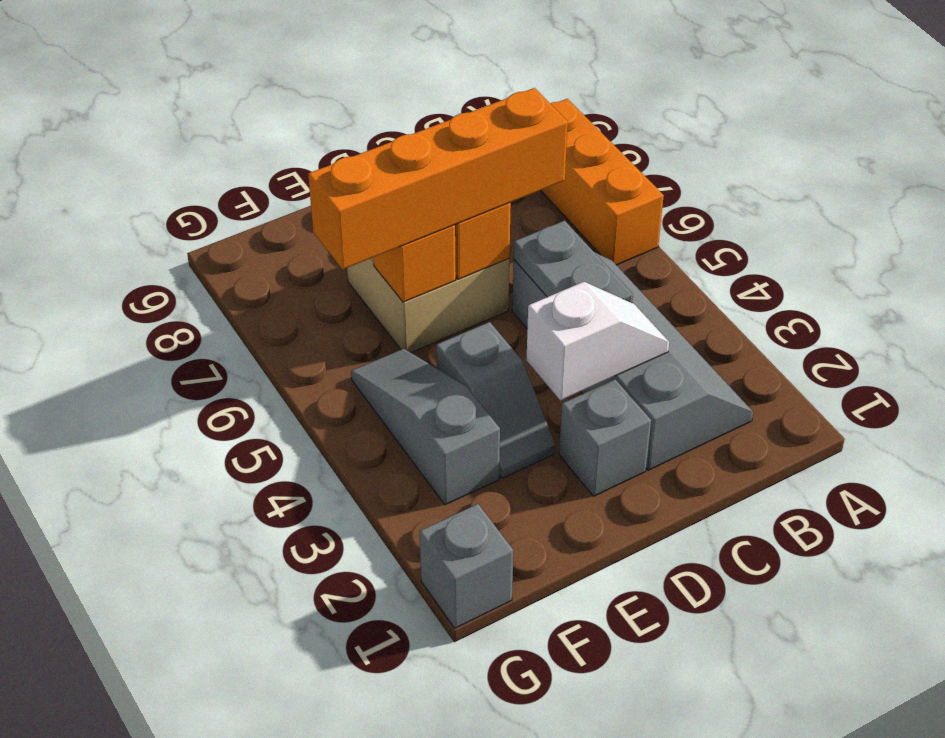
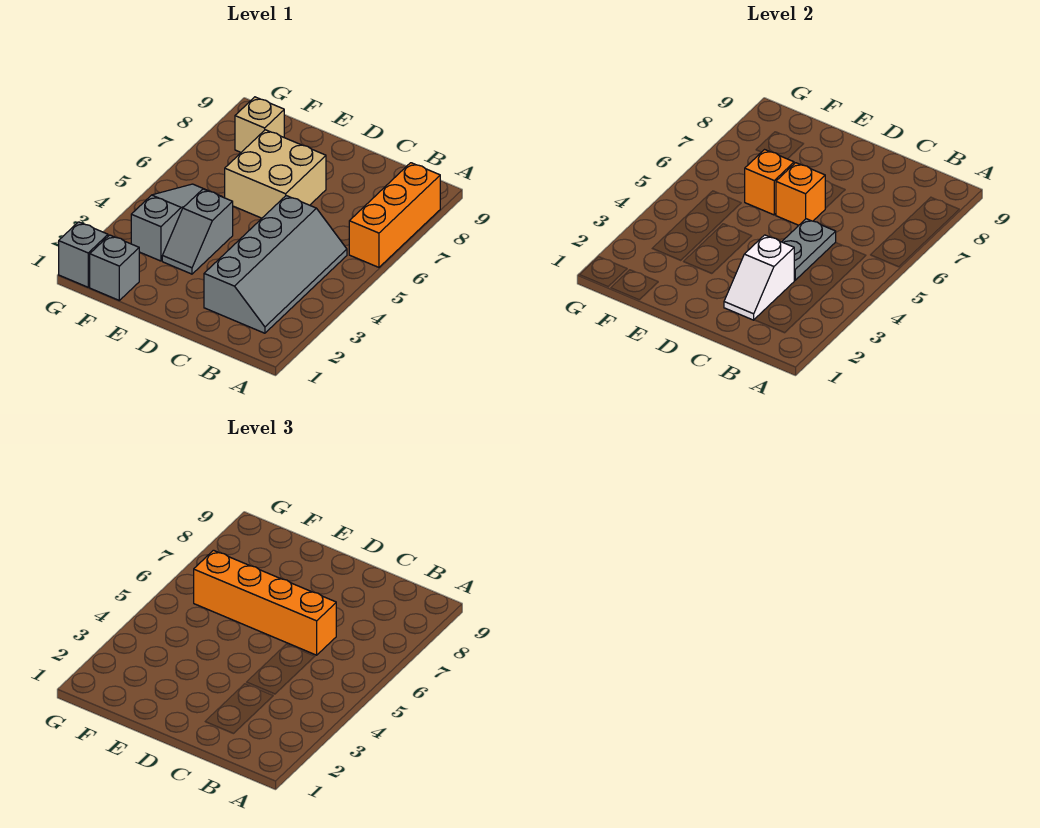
white slope C3:D3 level 2 top D -> white slope C2:C3 level 2 top 3
grey brick D2 level 1 -> grey brick F1 level 1
none -> tan brick F8 level 1

